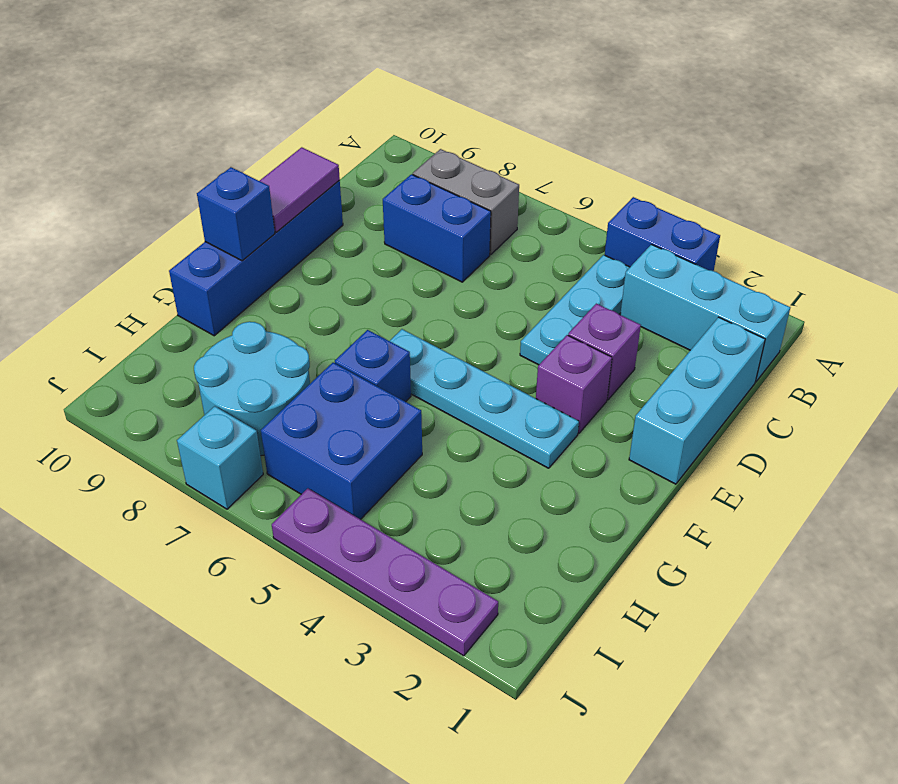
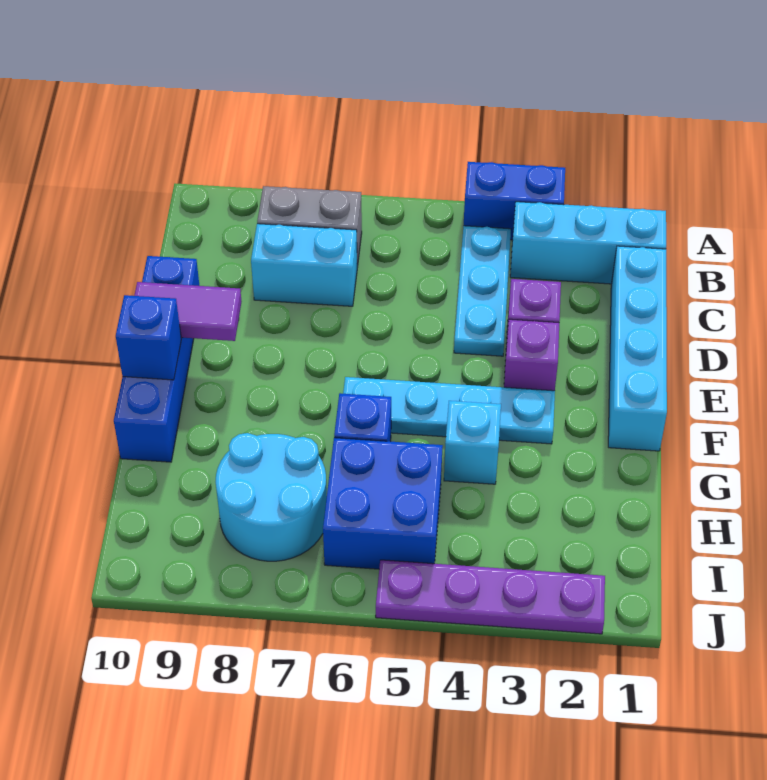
cyan brick C1:E1 level 1 -> cyan brick C1:F1 level 1
blue brick C7:C8 level 1 -> cyan brick C7:C8 level 1
purple tile D10:E10 level 2 -> purple tile E9:E10 level 2
cyan brick J7 level 1 -> cyan brick G4 level 1

